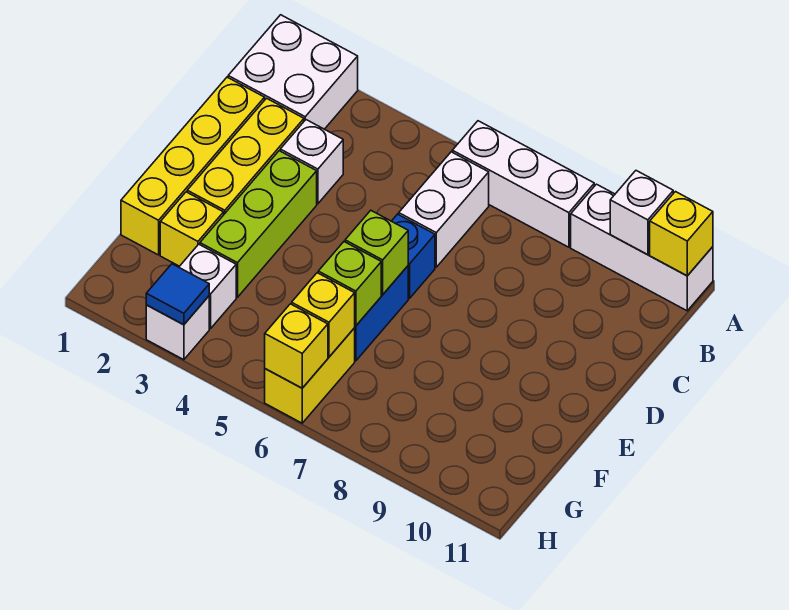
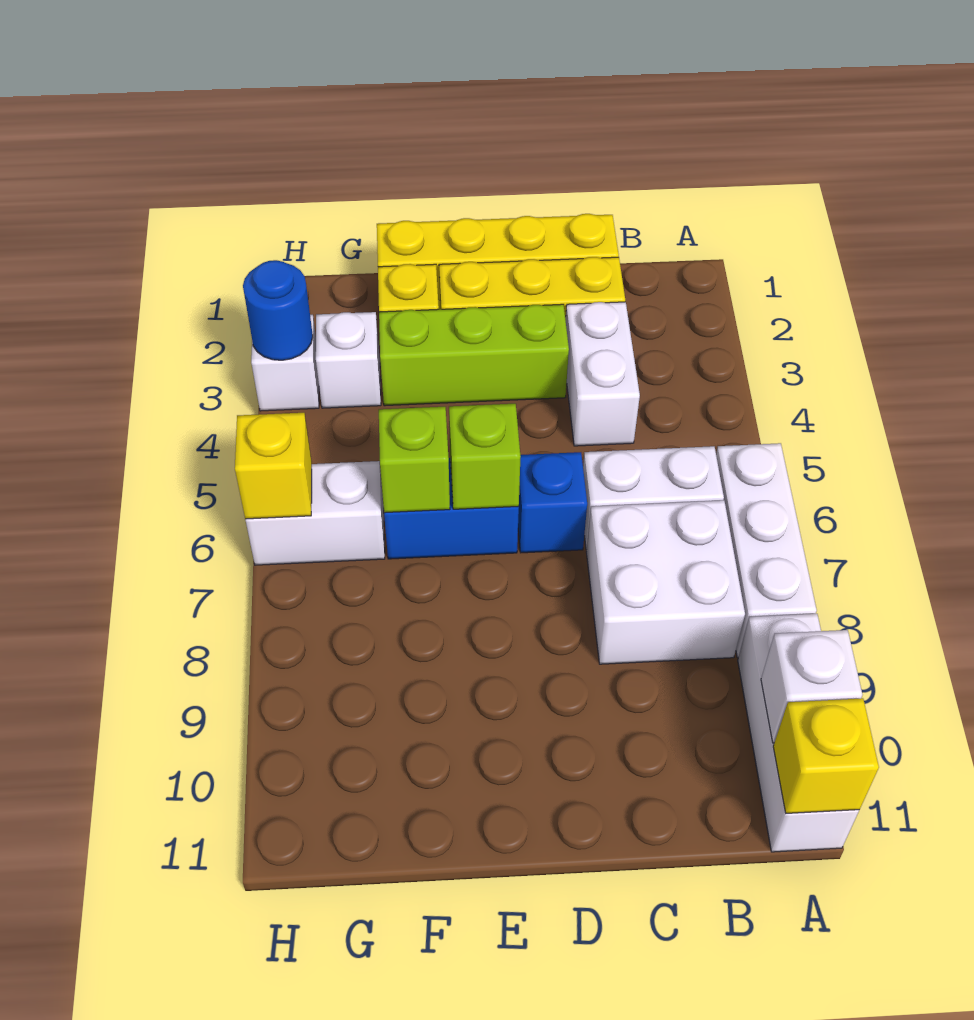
white brick A1:B2 level 1 -> white brick B7:C8 level 1
white brick C3 level 1 -> white brick C3:C4 level 1
yellow brick G6:H6 level 1 -> white brick G6:H6 level 1
yellow brick G6 level 2 -> none
blue tile H3 level 2 -> blue round brick H3 level 2

